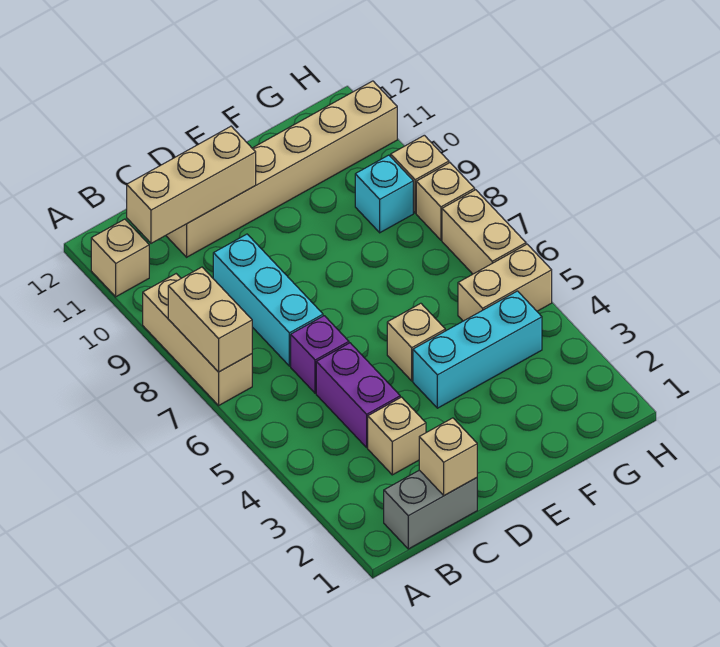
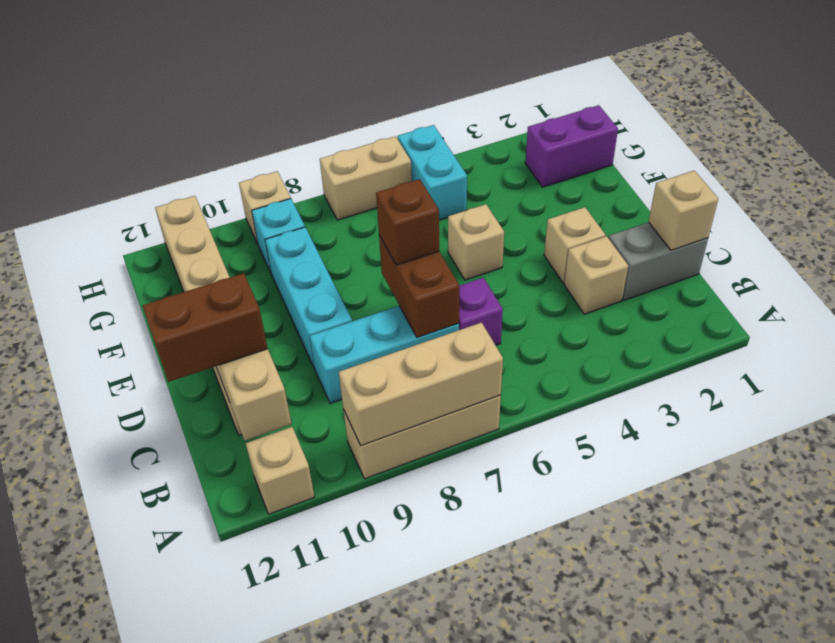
tan brick A7:A8 level 2 -> tan brick A7:A9 level 2
grey brick B1:C1 level 1 -> grey brick C1:C2 level 1
purple brick C4:C5 level 1 -> purple brick G1:G2 level 1
none -> brown brick C7:D7 level 2
none -> brown brick C11:C12 level 3
none -> brown brick D7 level 3
cyan brick E4:G4 level 1 -> cyan brick D9:F9 level 1
tan brick G5:H5 level 1 -> cyan brick G5:H5 level 1
tan brick H8 level 1 -> tan brick D3 level 1

